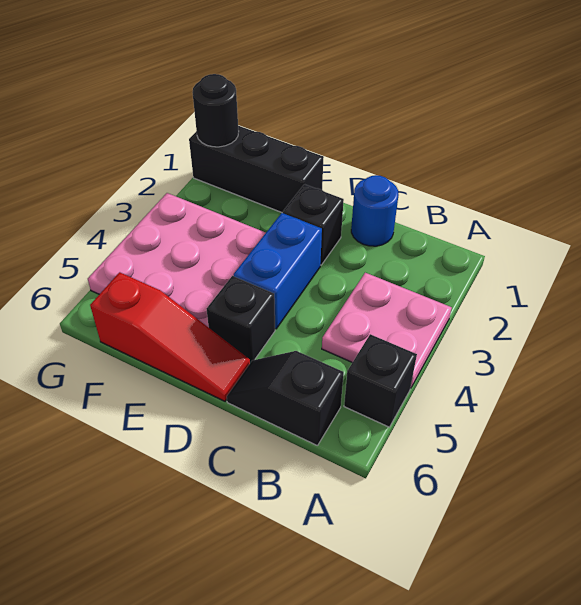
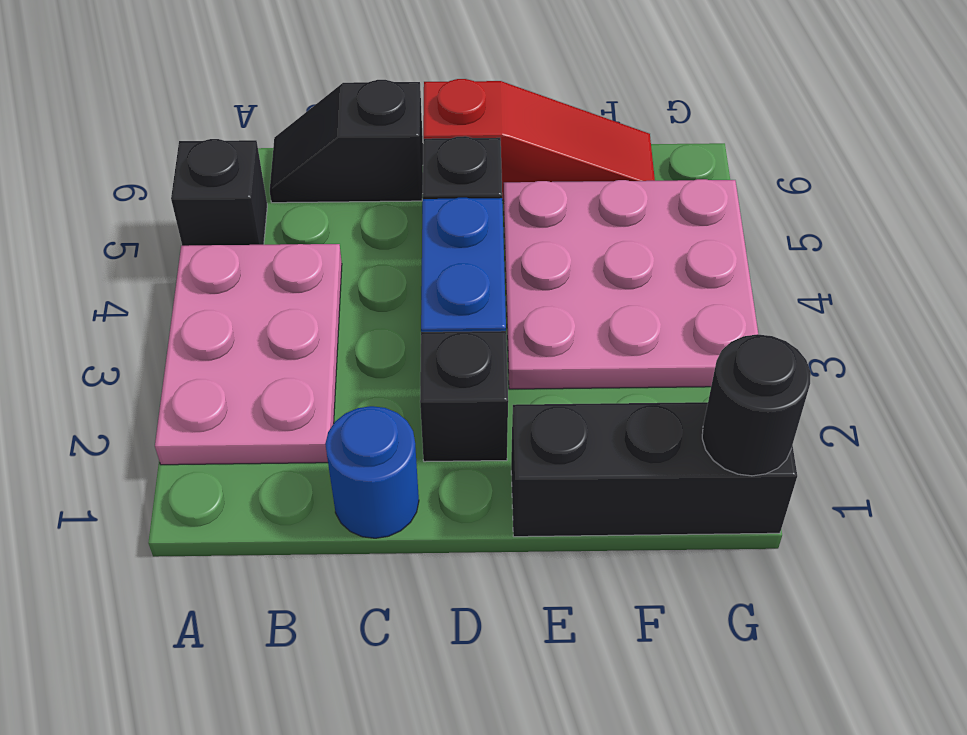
pink plate A3:B4 level 1 -> pink plate A2:B4 level 1
black slope B6:C6 level 1 top B -> black slope B6:C6 level 1 top C
red slope D6:F6 level 1 top F -> red slope D6:F6 level 1 top D

